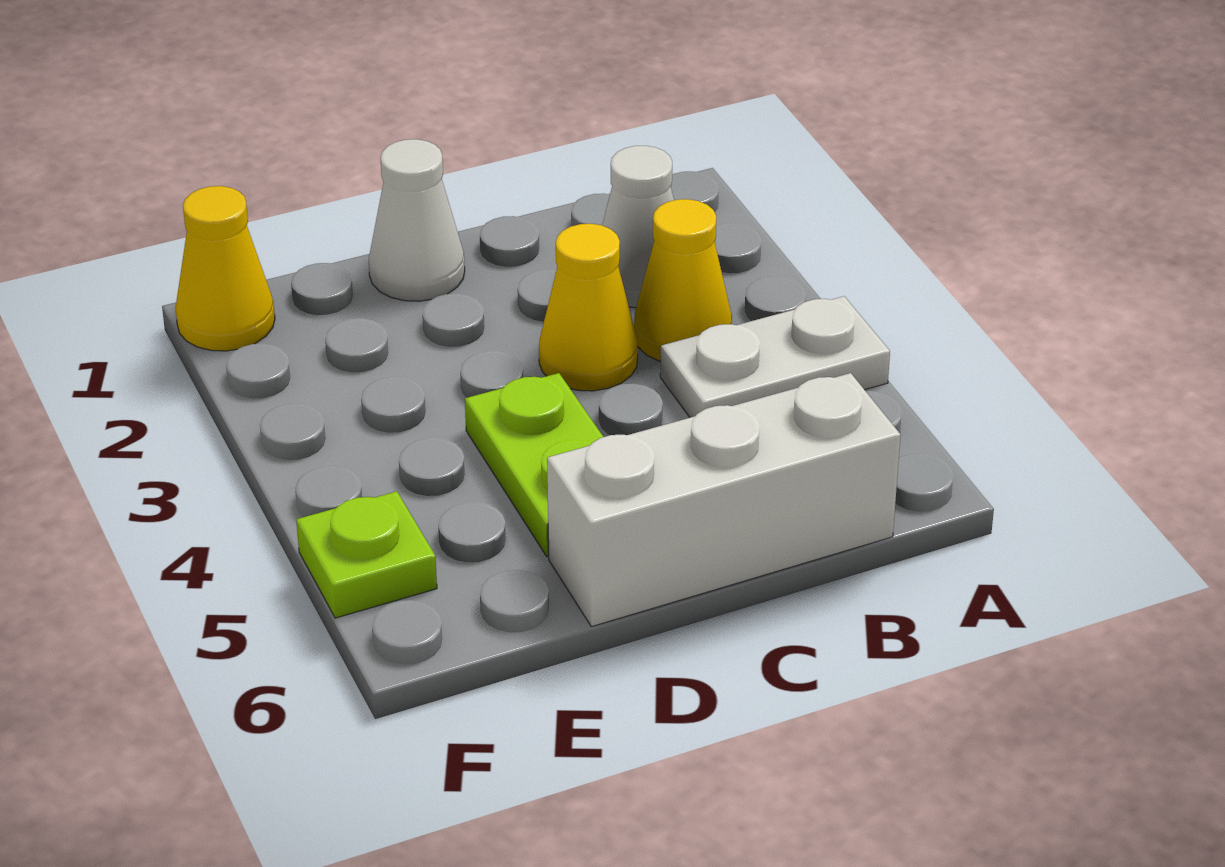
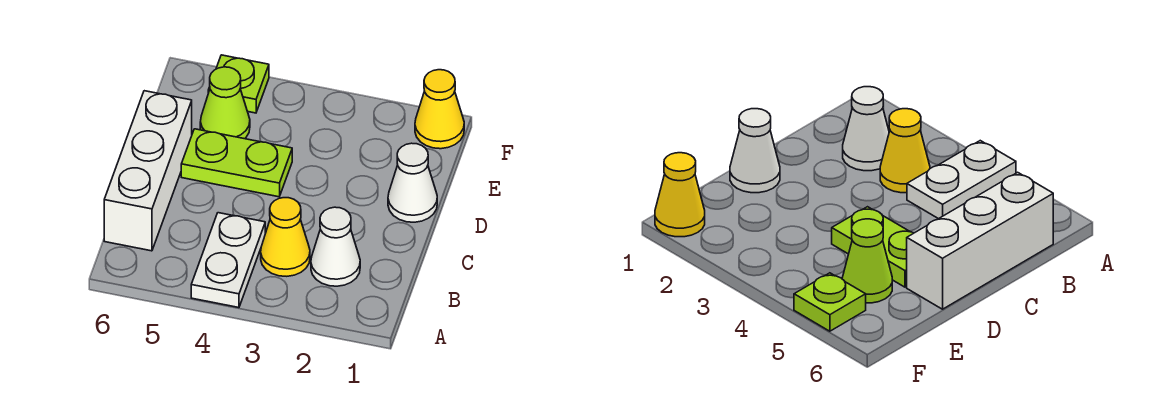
yellow cone C3 level 1 -> none
none -> lime cone E5 level 1

